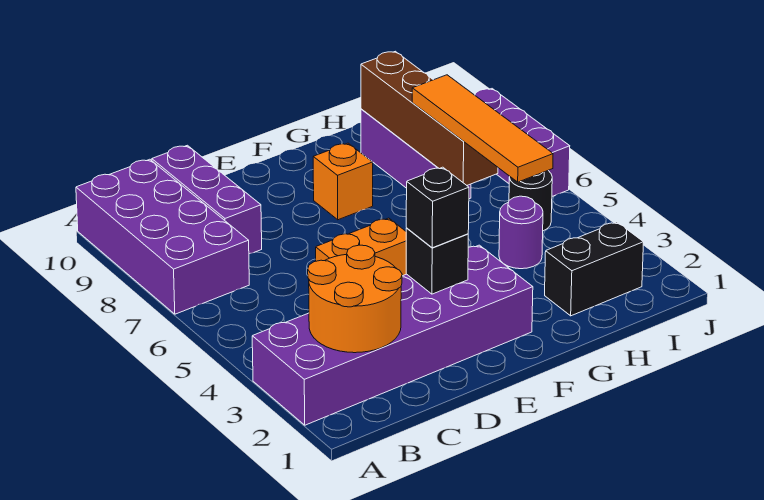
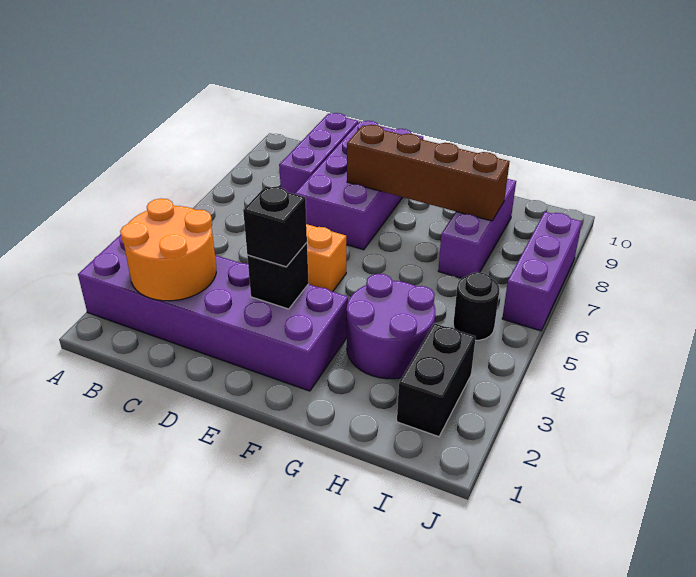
purple brick A7:B10 level 1 -> purple brick D7:E10 level 1
orange brick F8 level 1 -> none
black brick H2:I2 level 1 -> black brick I2:I3 level 1
purple round brick H4 level 1 -> purple round brick G3:H4 level 1
orange tile H4:H7 level 3 -> none
brown brick H6:H9 level 2 -> brown brick E8:H8 level 2

